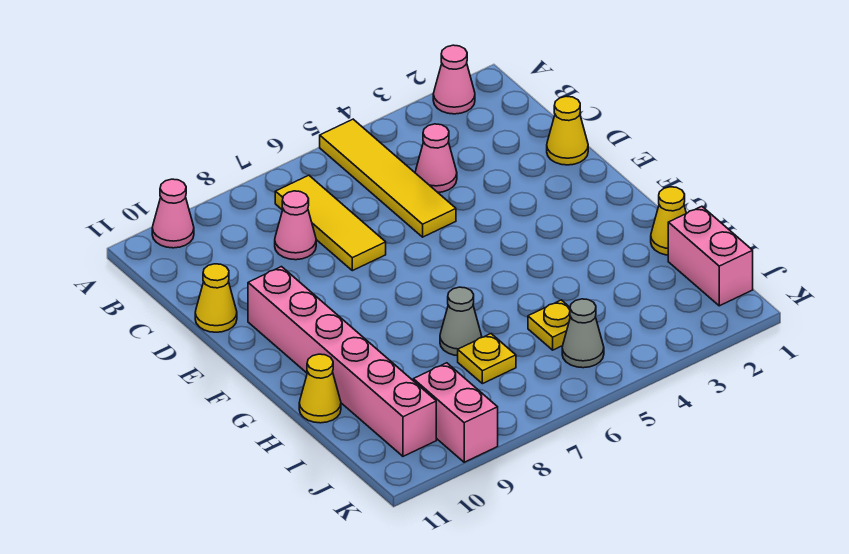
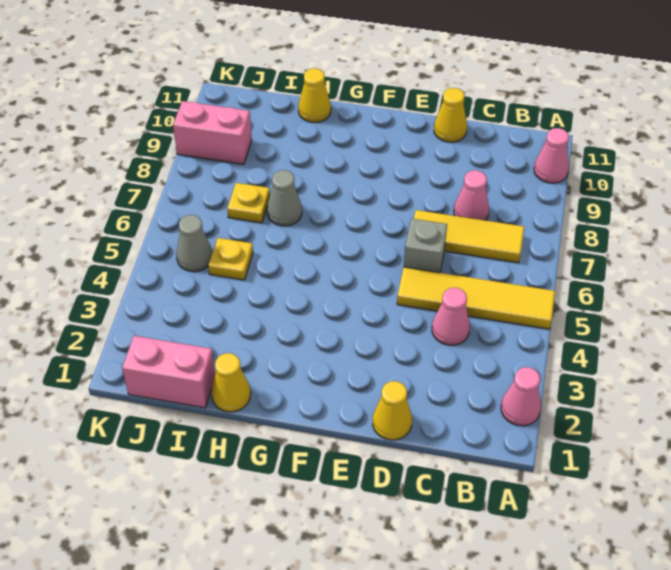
none -> grey brick D6 level 1
pink brick E10:J10 level 1 -> none

